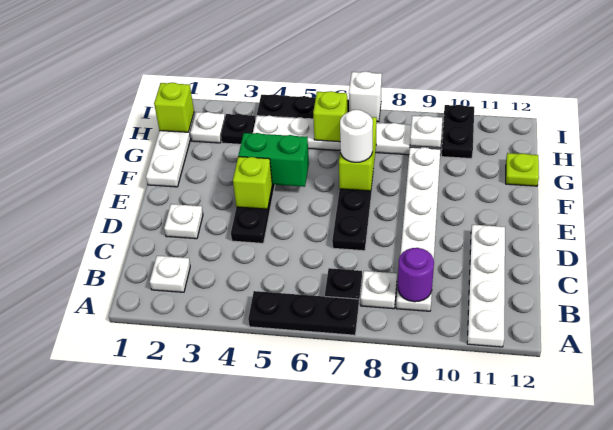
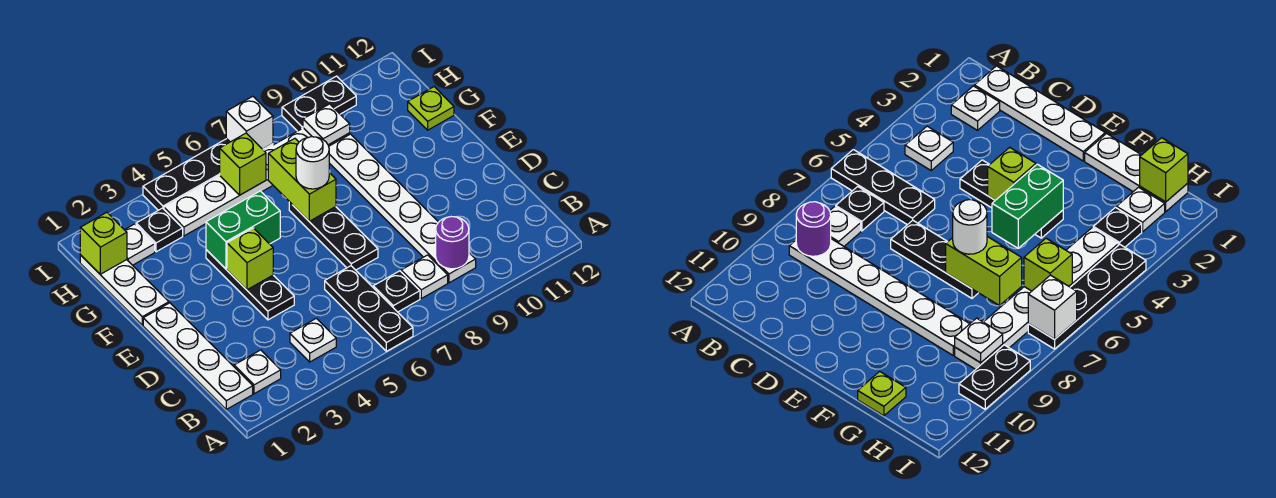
black plate A5:A7 level 1 -> black plate A6:C6 level 1
white plate A11:D11 level 1 -> white plate B1:E1 level 1
white plate D2 level 1 -> white plate B4 level 1
black plate H10:I10 level 1 -> black plate I9:I10 level 1

